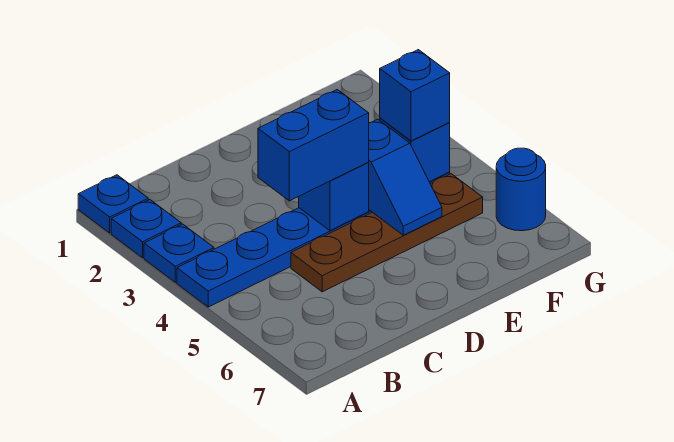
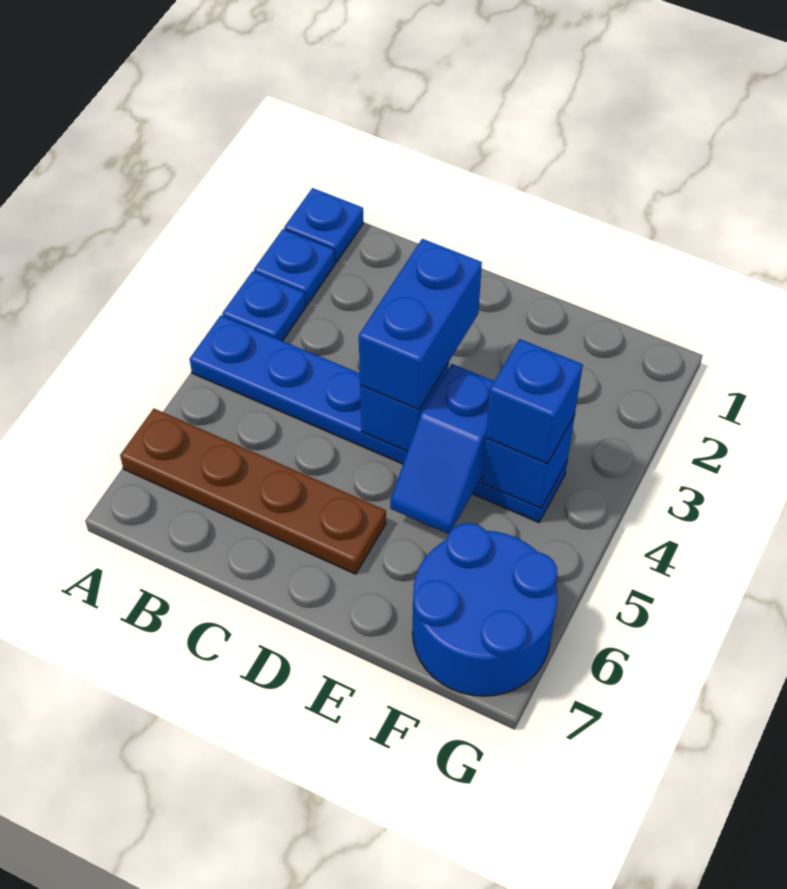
blue brick C4:D4 level 3 -> blue brick D3:D4 level 3
brown plate C5:F5 level 1 -> brown plate A6:D6 level 1
blue round brick G6 level 1 -> blue round brick F6:G7 level 1

